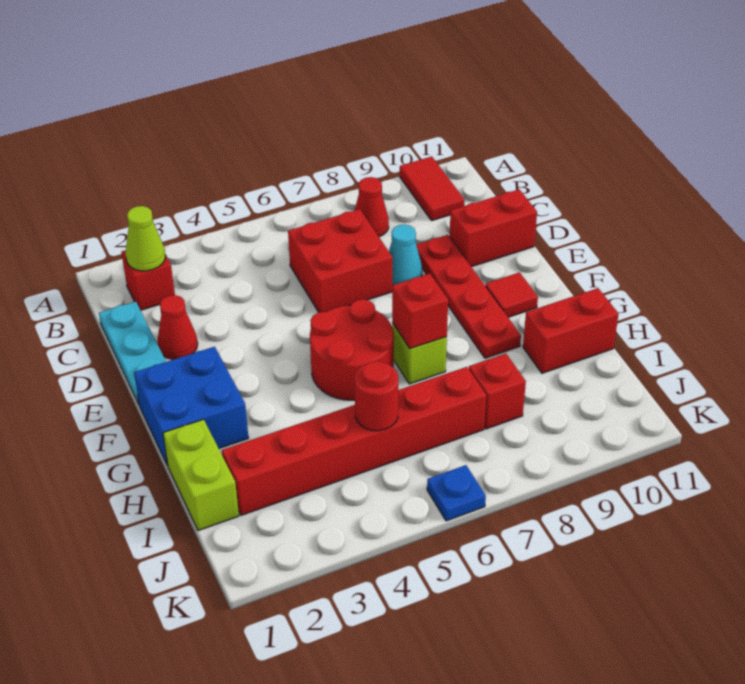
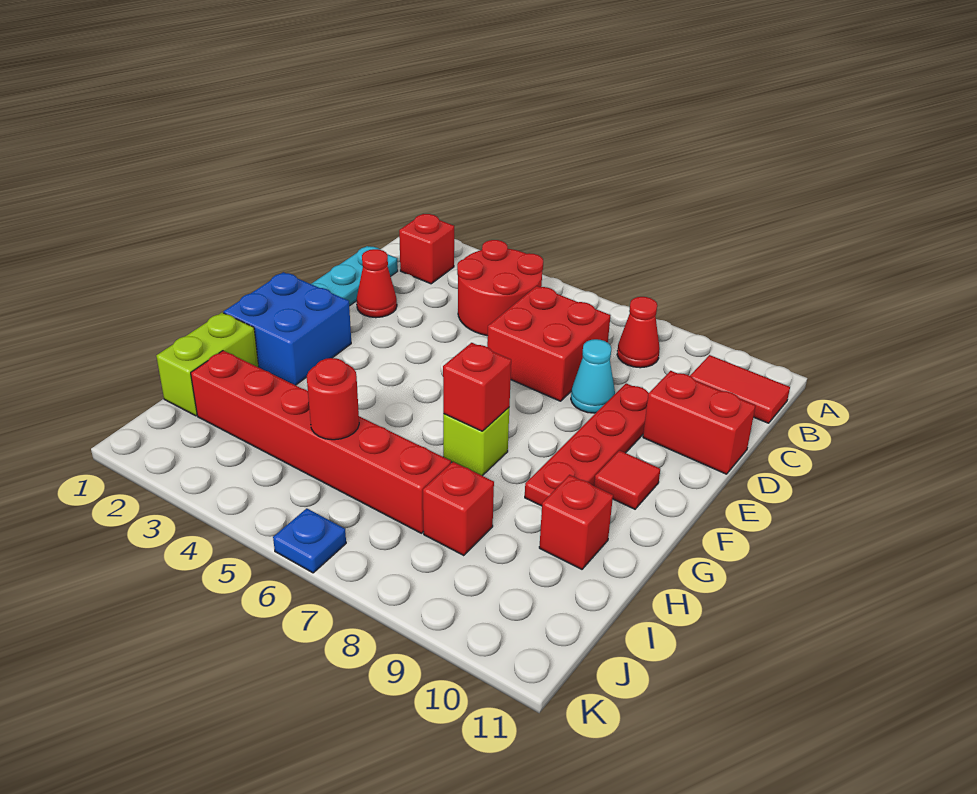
red tile A10:B10 level 1 -> red tile B10:B11 level 1
lime cone B2 level 2 -> none
red round brick F5:G6 level 1 -> red round brick B4:C5 level 1
red brick H10:H11 level 1 -> red brick H10 level 1

